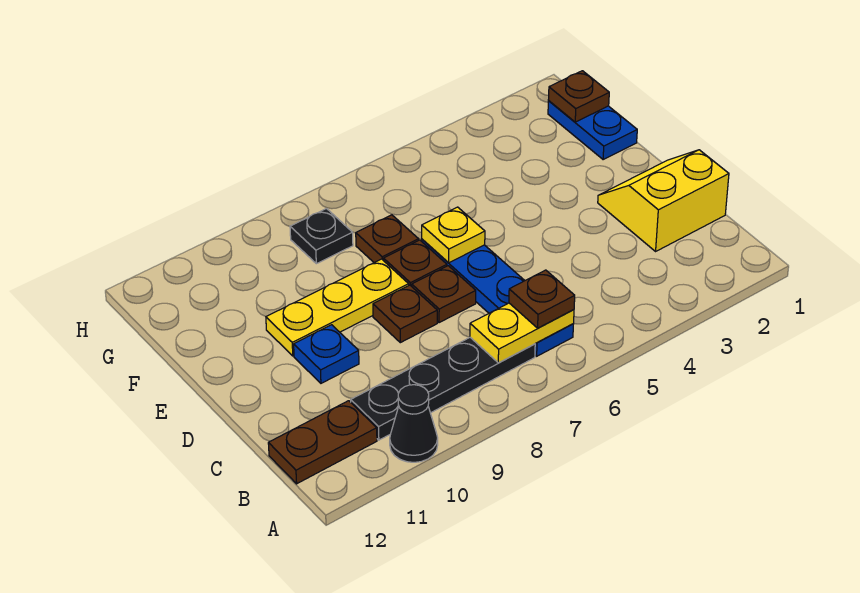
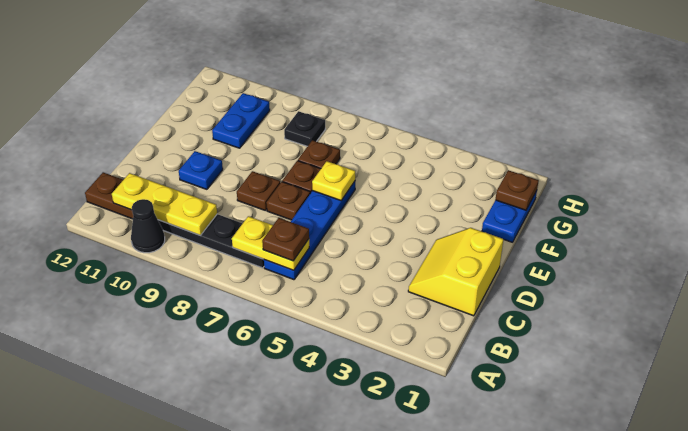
yellow slope C1:D2 level 1 top C -> yellow slope C1:D2 level 1 top 1
yellow plate E8:E10 level 1 -> yellow plate B9:B11 level 2
none -> blue plate F10:G10 level 1

